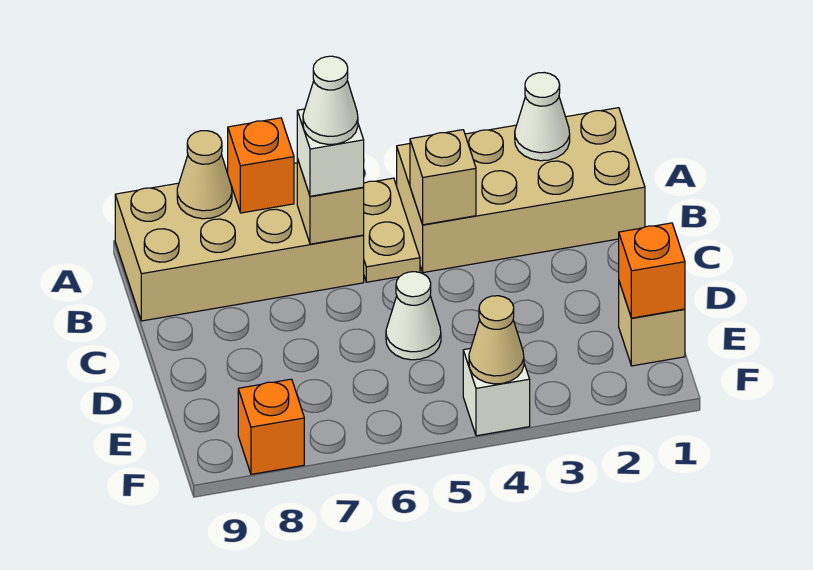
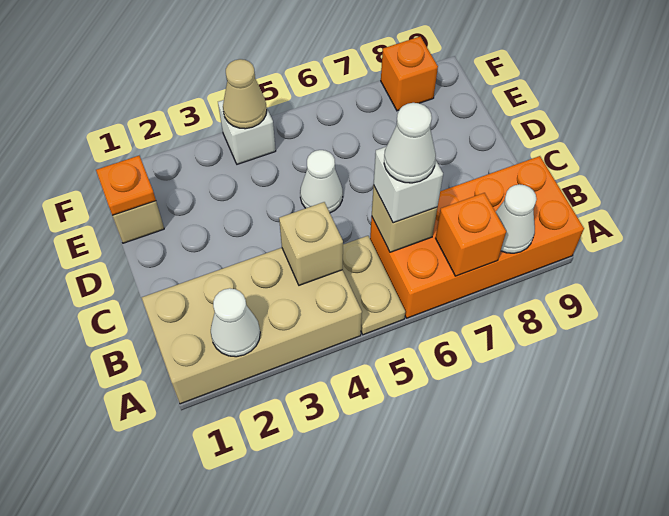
tan brick A6:B9 level 1 -> orange brick A6:B9 level 1
tan cone A8 level 2 -> white cone A8 level 2
orange brick E1 level 2 -> orange plate E1 level 2

